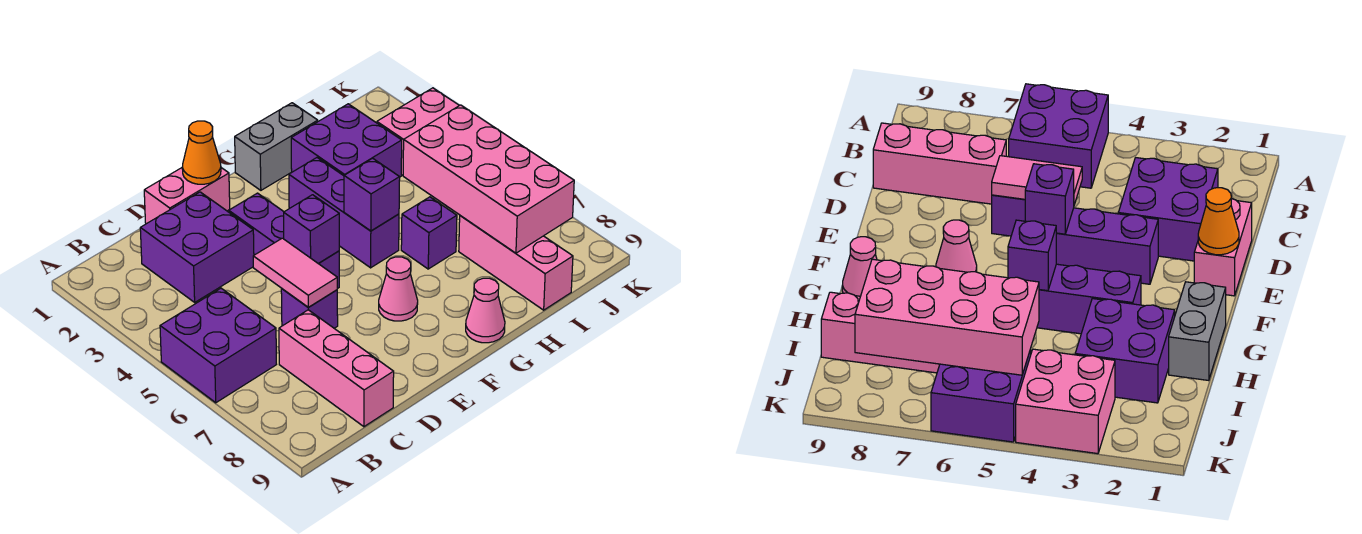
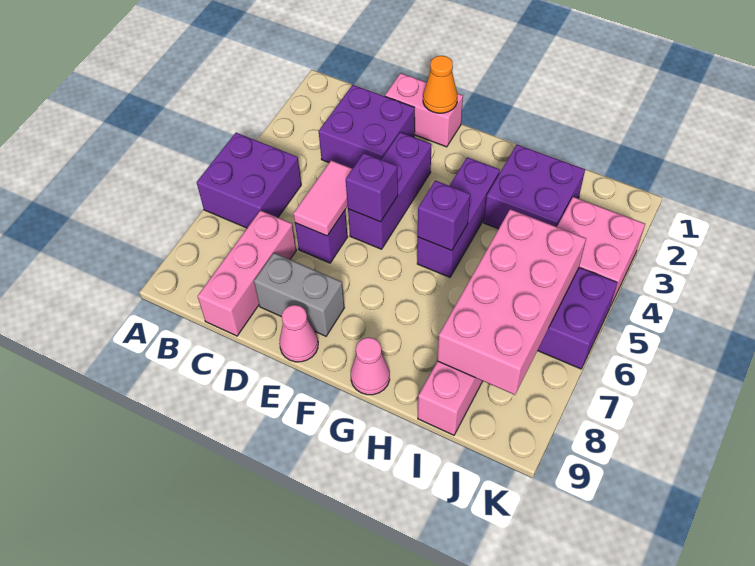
pink cone F7 level 1 -> pink cone E9 level 1
grey brick G1:H1 level 1 -> grey brick D8:E8 level 1
purple brick H6 level 1 -> none

